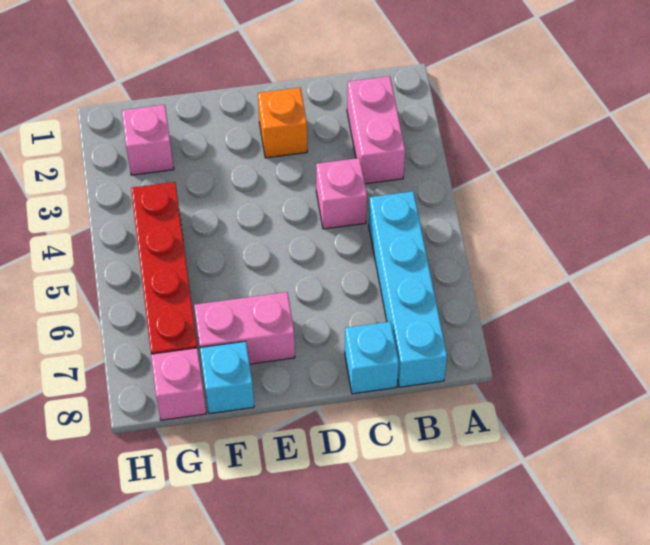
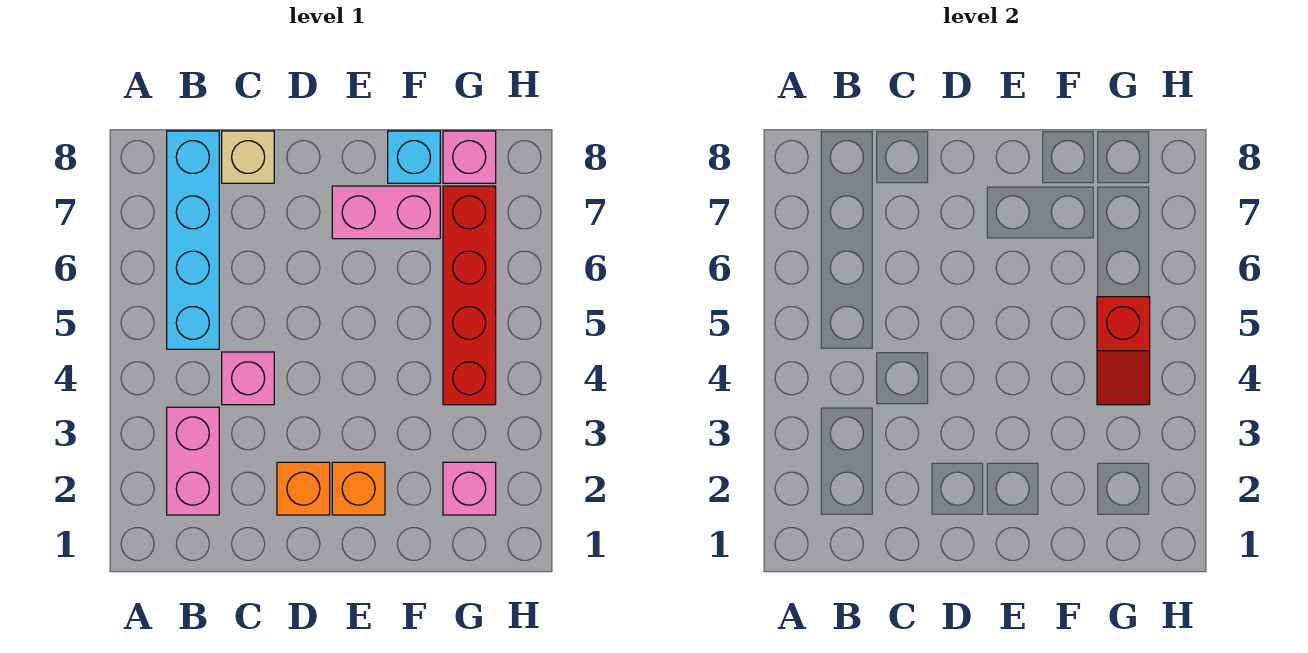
cyan brick C8 level 1 -> tan brick C8 level 1
none -> orange brick E2 level 1
none -> red slope G4:G5 level 2 top 5

